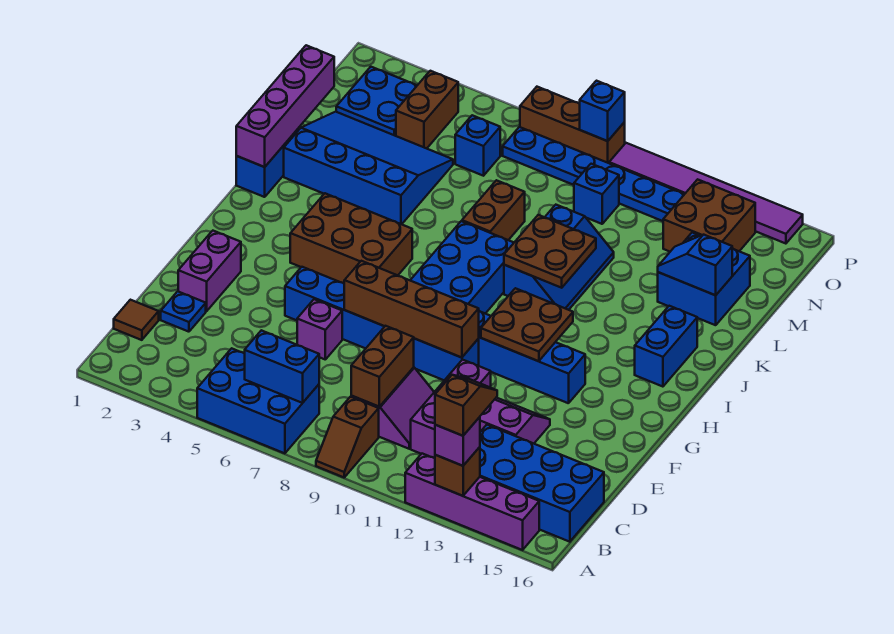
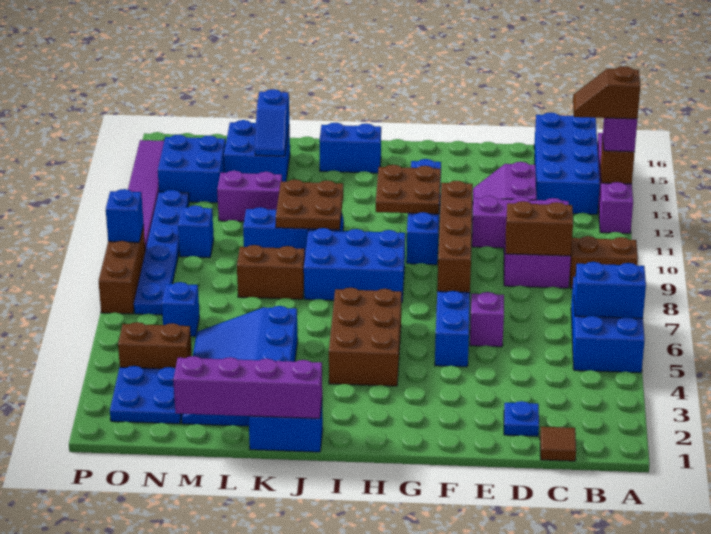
brown slope A9:B9 level 1 top B -> brown brick A9:B9 level 1
blue brick B6:B7 level 2 -> blue brick A6:B6 level 2
purple brick E2:F2 level 1 -> purple brick L12:M12 level 1
brown brick N13:O14 level 1 -> blue brick N13:O14 level 1

